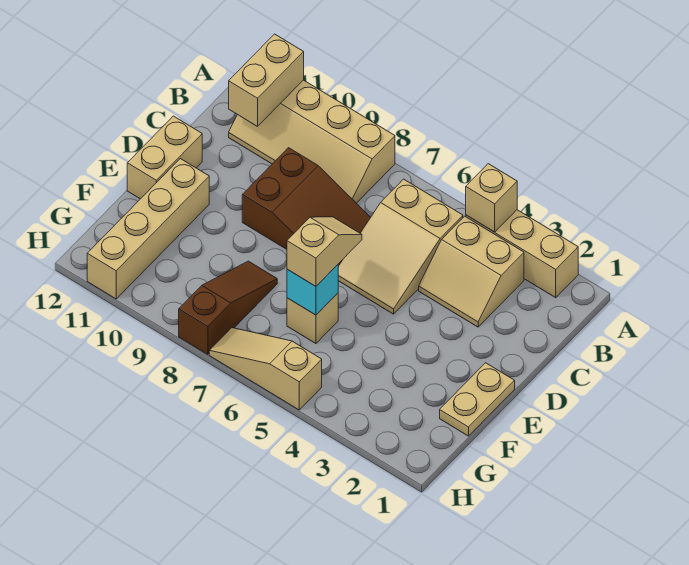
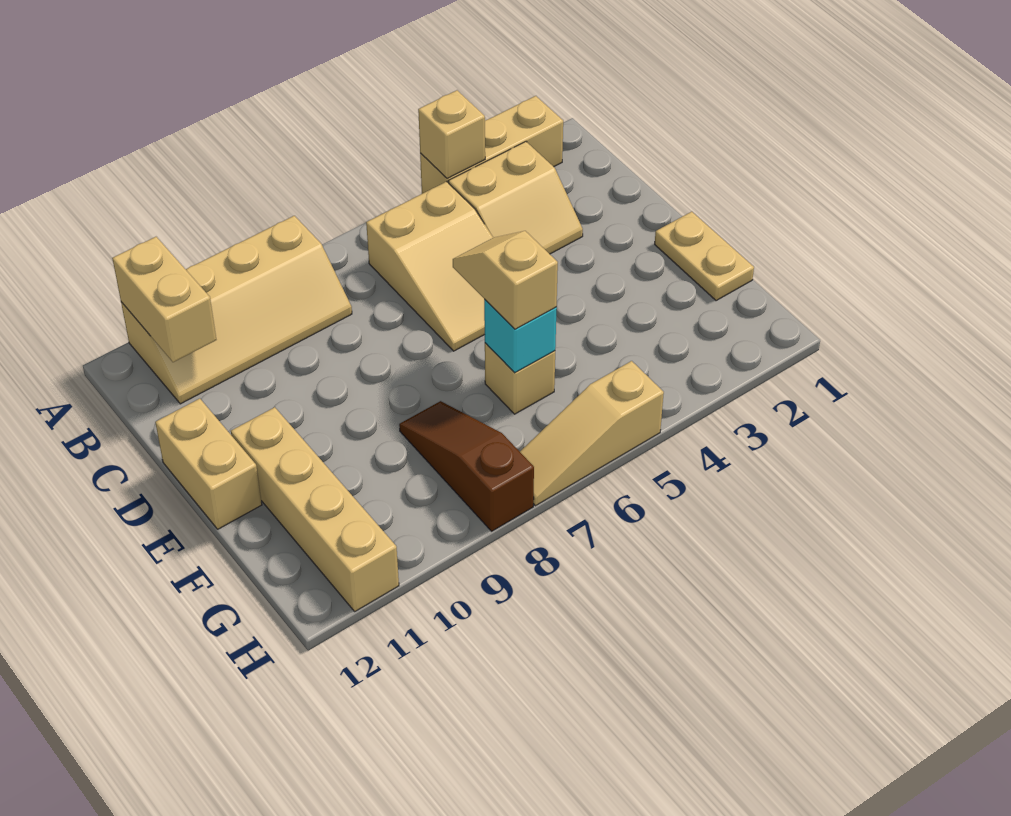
brown slope C7:D9 level 1 top 9 -> none

